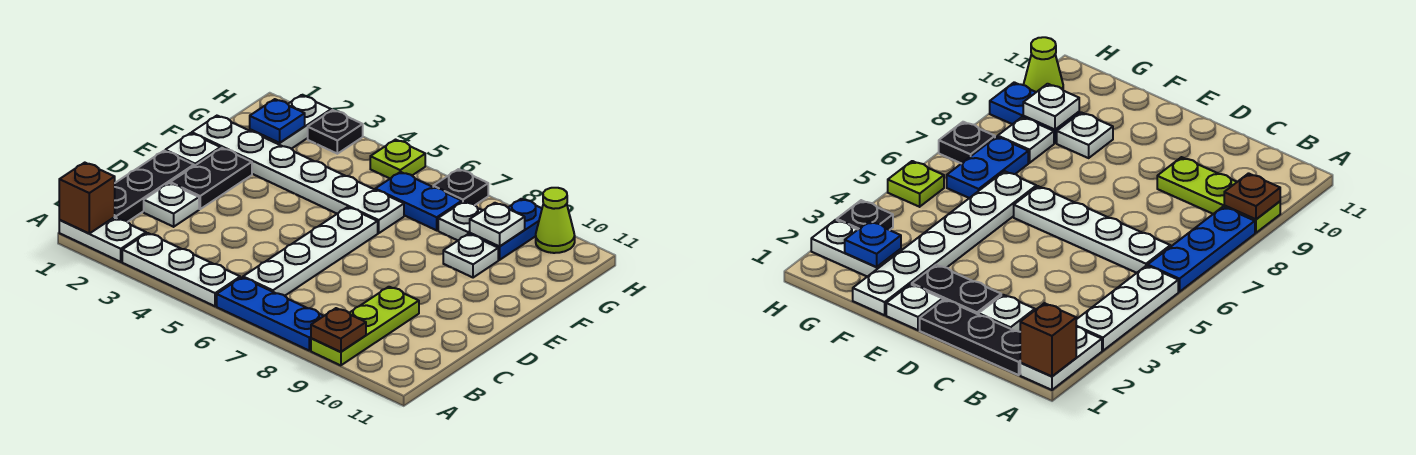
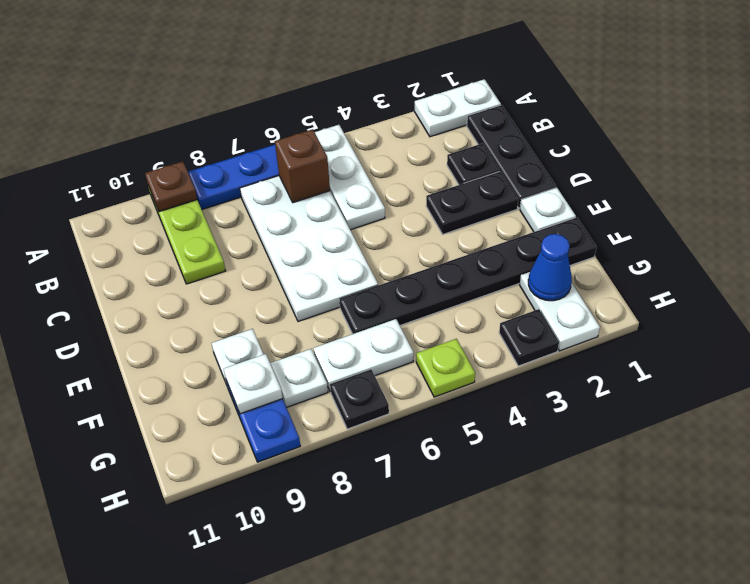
brown brick A1 level 2 -> brown brick B6 level 2
white plate A3:A5 level 1 -> white plate A5:C5 level 1
white plate B6:E6 level 1 -> white plate B6:E7 level 1
white plate C2 level 1 -> black plate C2 level 1
black plate D2:E2 level 1 -> black plate D2:D3 level 1
white plate F1:F6 level 1 -> black plate F1:F6 level 1
blue plate G2 level 2 -> blue cone G2 level 2
blue plate G6:G7 level 1 -> white plate G6:G7 level 1
lime cone H10 level 1 -> none

